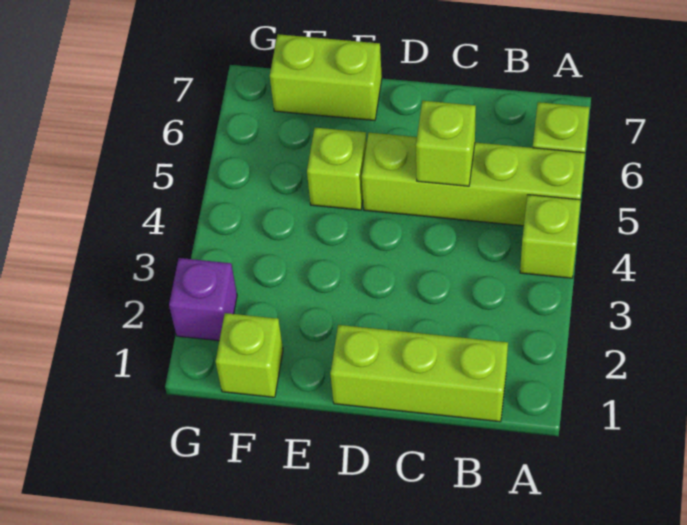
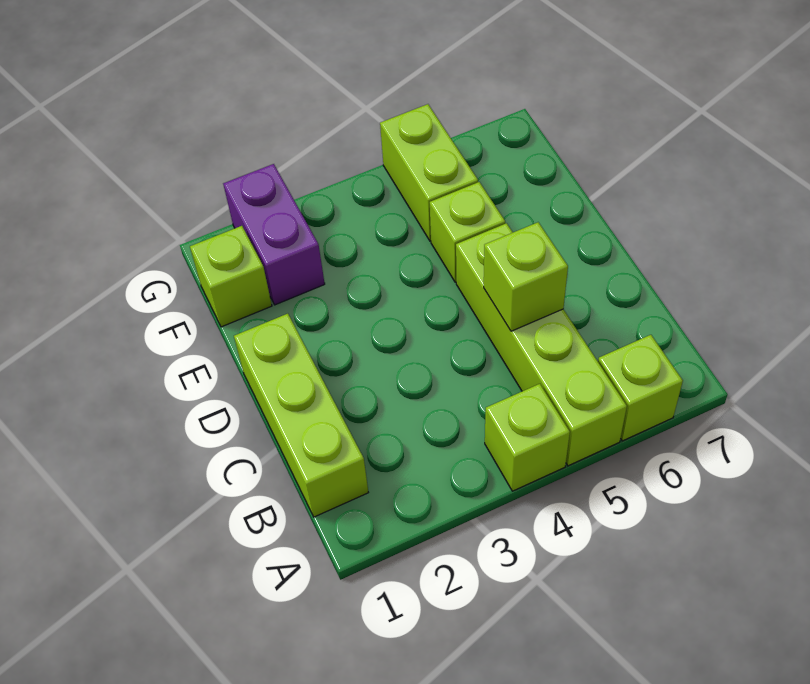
lime brick E7:F7 level 1 -> lime brick F5:G5 level 1
purple brick G2 level 1 -> purple brick F2:G2 level 1

